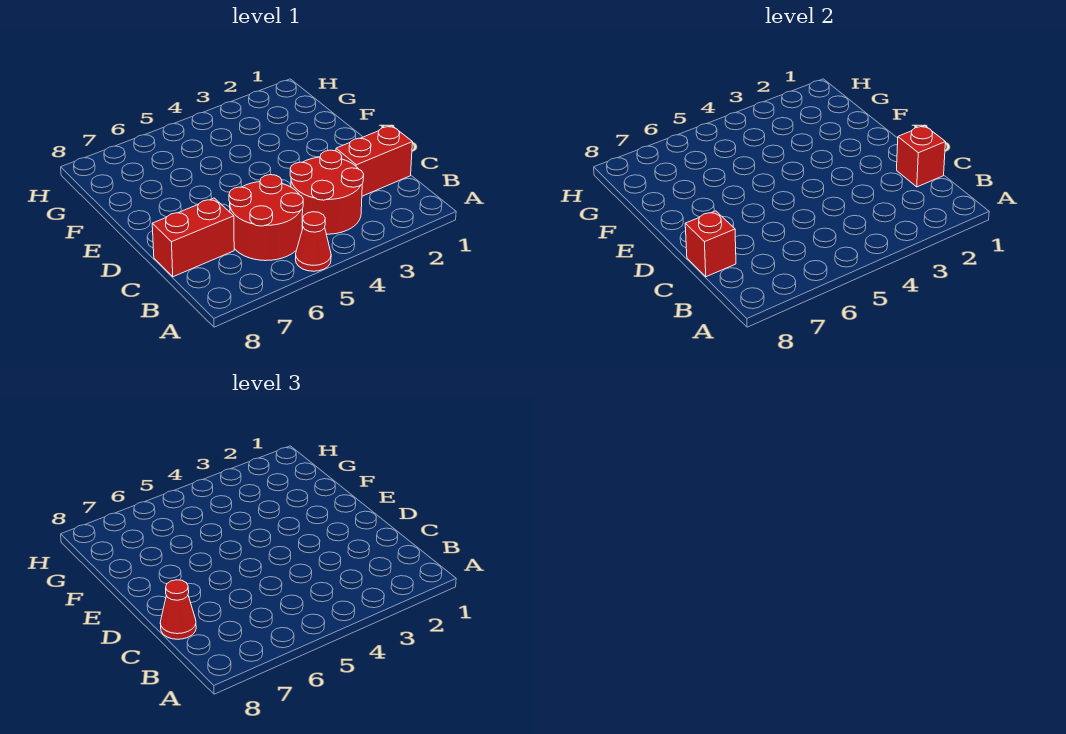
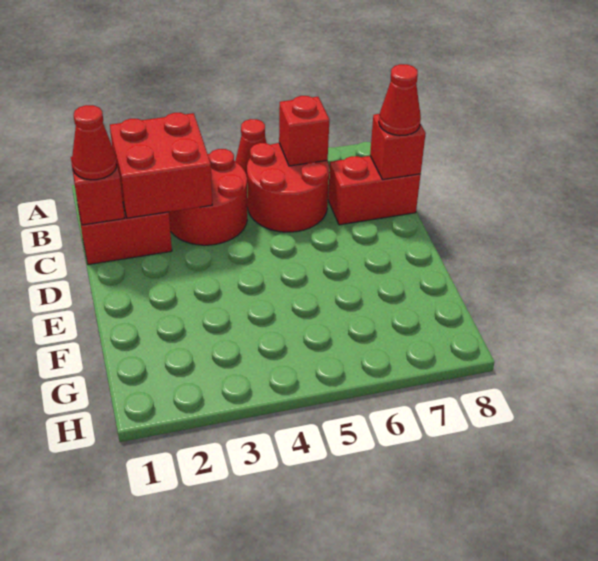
none -> red brick B2:C3 level 2
none -> red brick B6 level 2
none -> red cone C1 level 3

